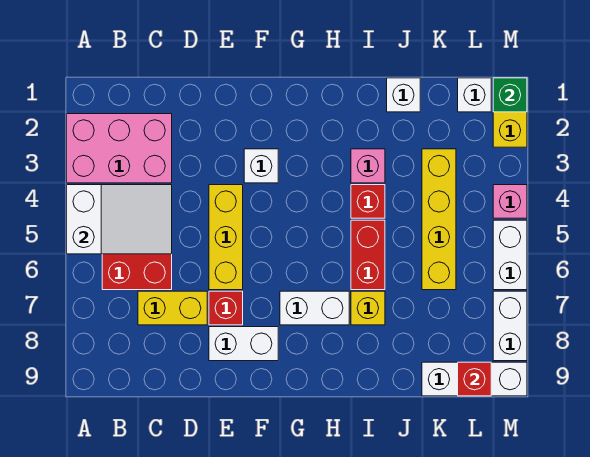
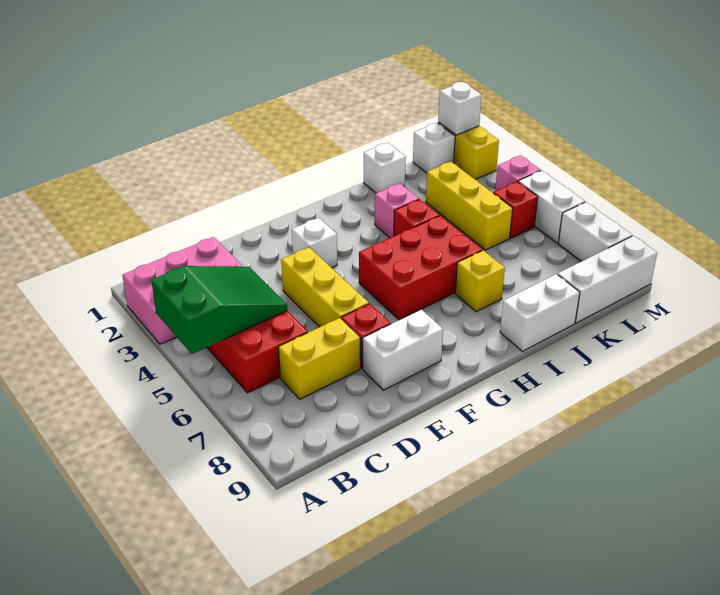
white slope A4:C5 level 2 top A -> green slope A4:C5 level 2 top A
white brick G7:H7 level 1 -> white brick I9:J9 level 1
red brick I5:I6 level 1 -> red brick G5:I6 level 1
yellow brick K3:K6 level 1 -> yellow brick K3:K5 level 1
red brick L9 level 2 -> red brick L5 level 1
green brick M1 level 2 -> white brick M1 level 2

